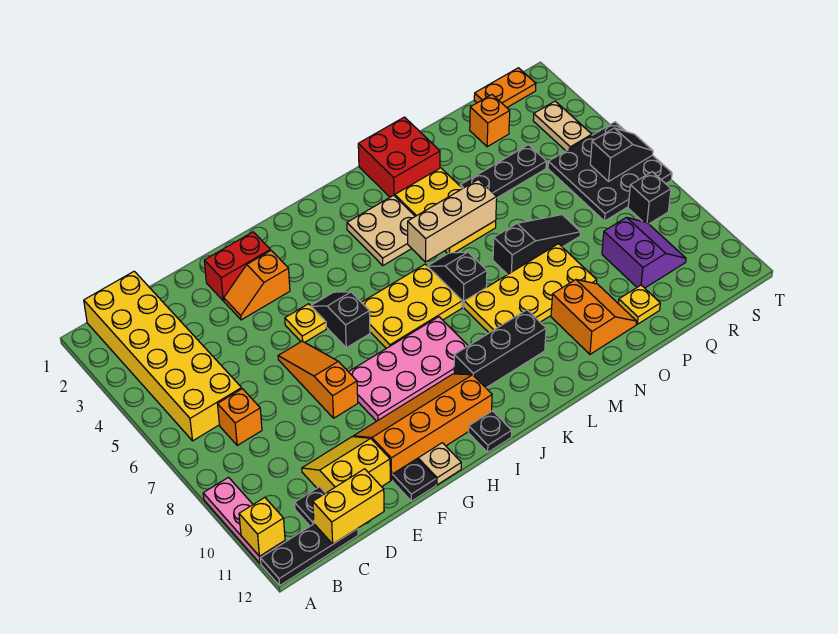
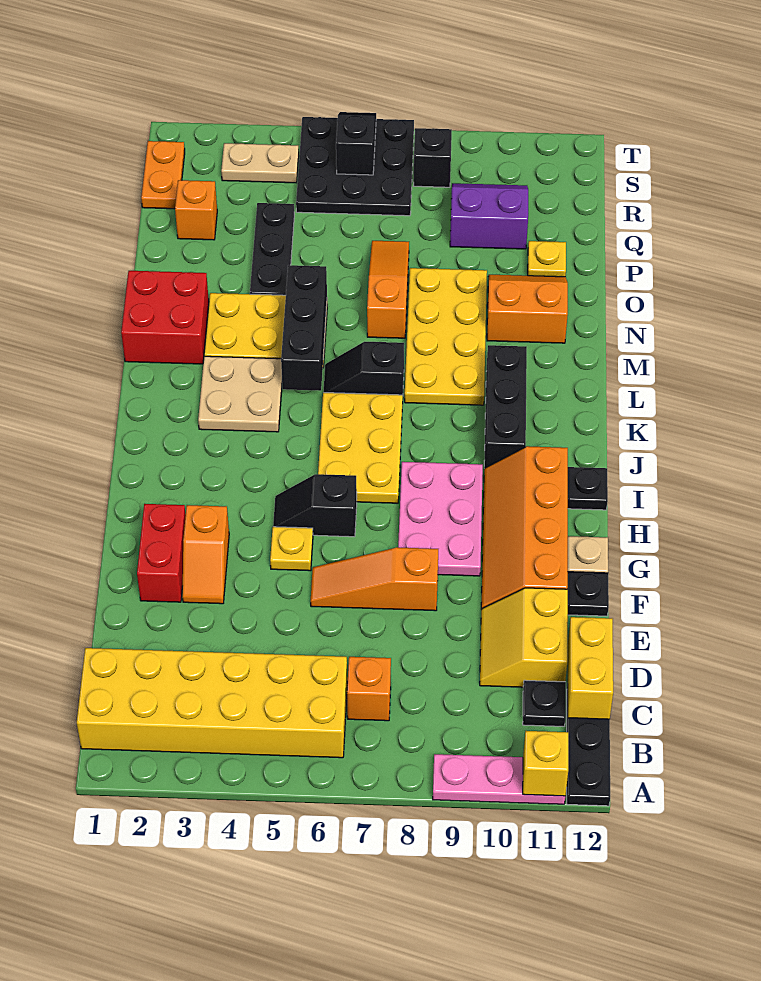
pink plate G8:J9 level 1 -> pink plate G8:I9 level 1
tan brick L5:N5 level 2 -> black brick L5:N5 level 2
black slope N7:P7 level 1 top N -> orange slope N7:P7 level 1 top N

